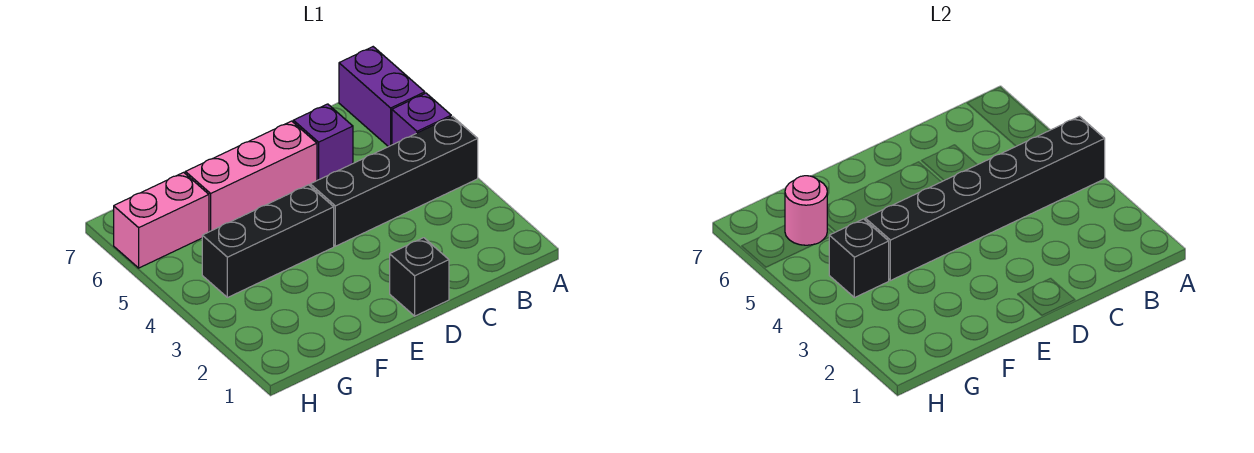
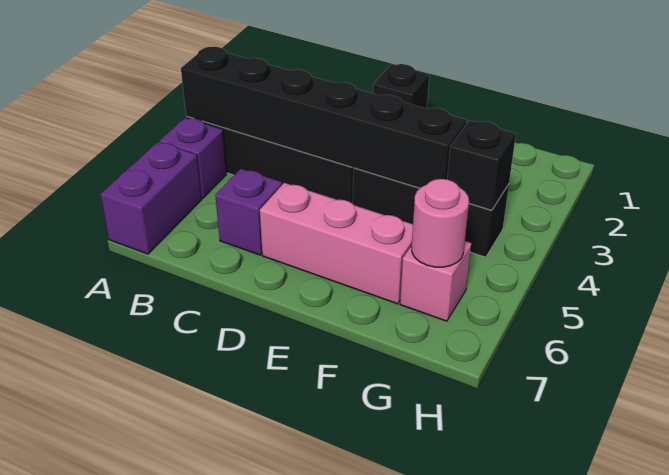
pink brick G6:H6 level 1 -> pink brick G6 level 1

